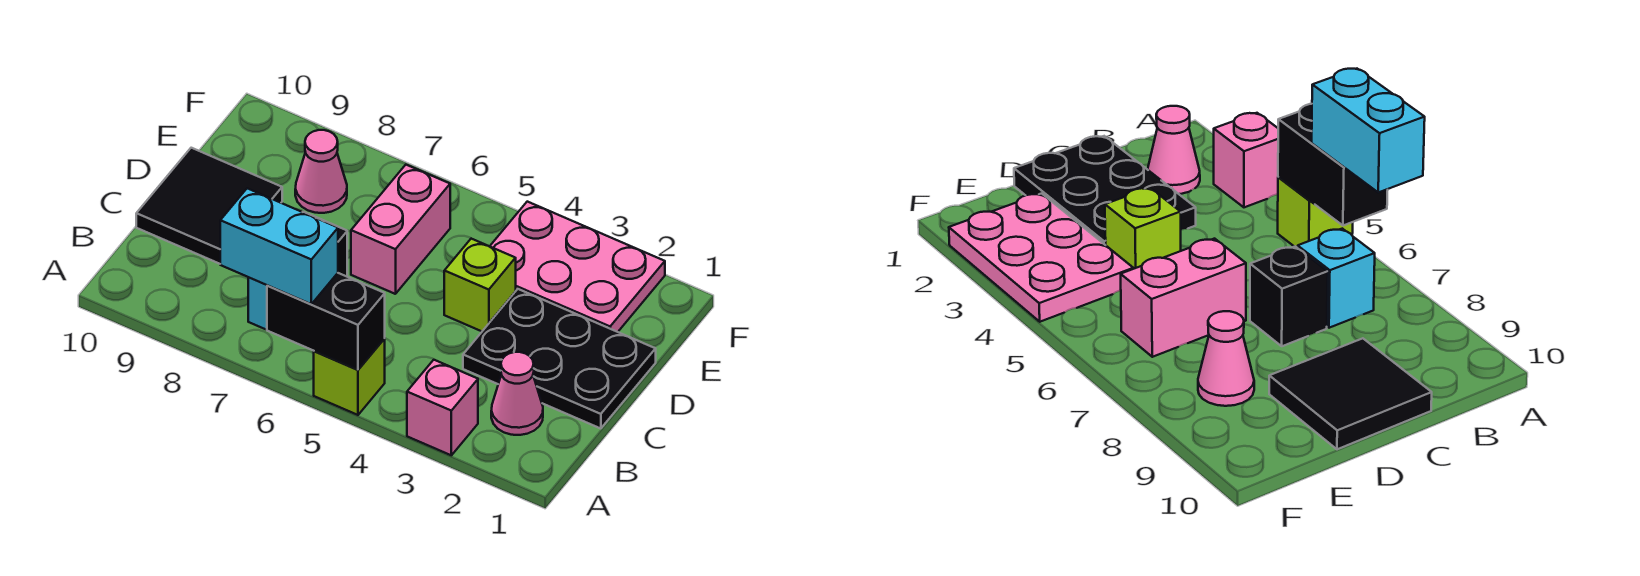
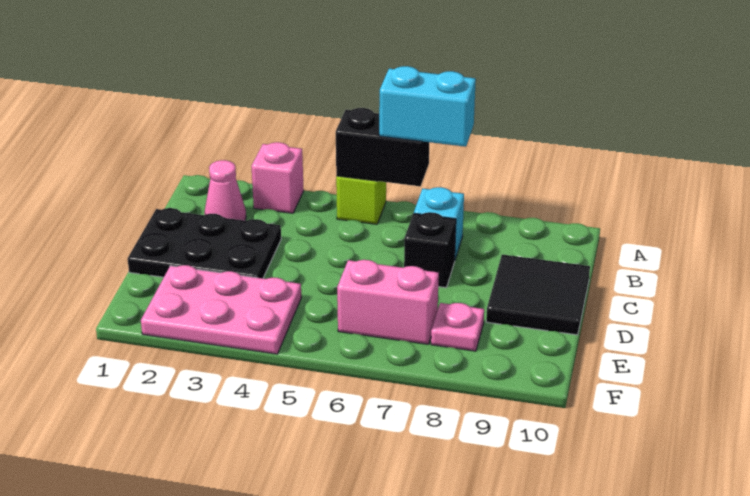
lime brick D4 level 1 -> none
pink brick D6:E6 level 1 -> pink brick E6:E7 level 1
pink cone E8 level 1 -> pink plate E8 level 1

